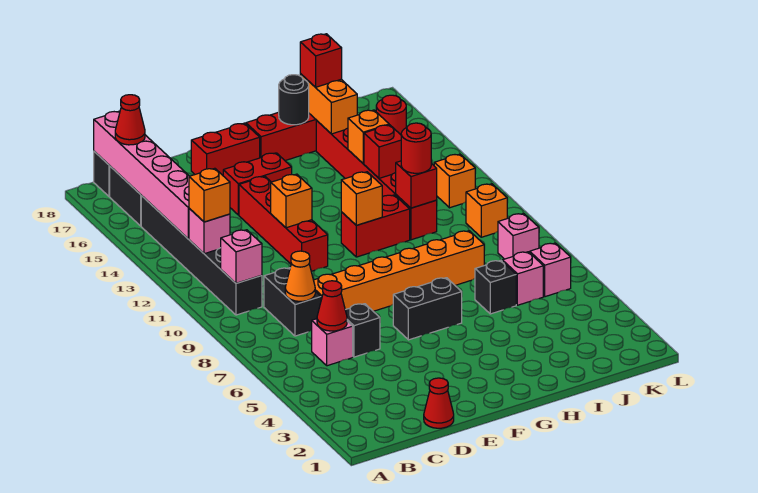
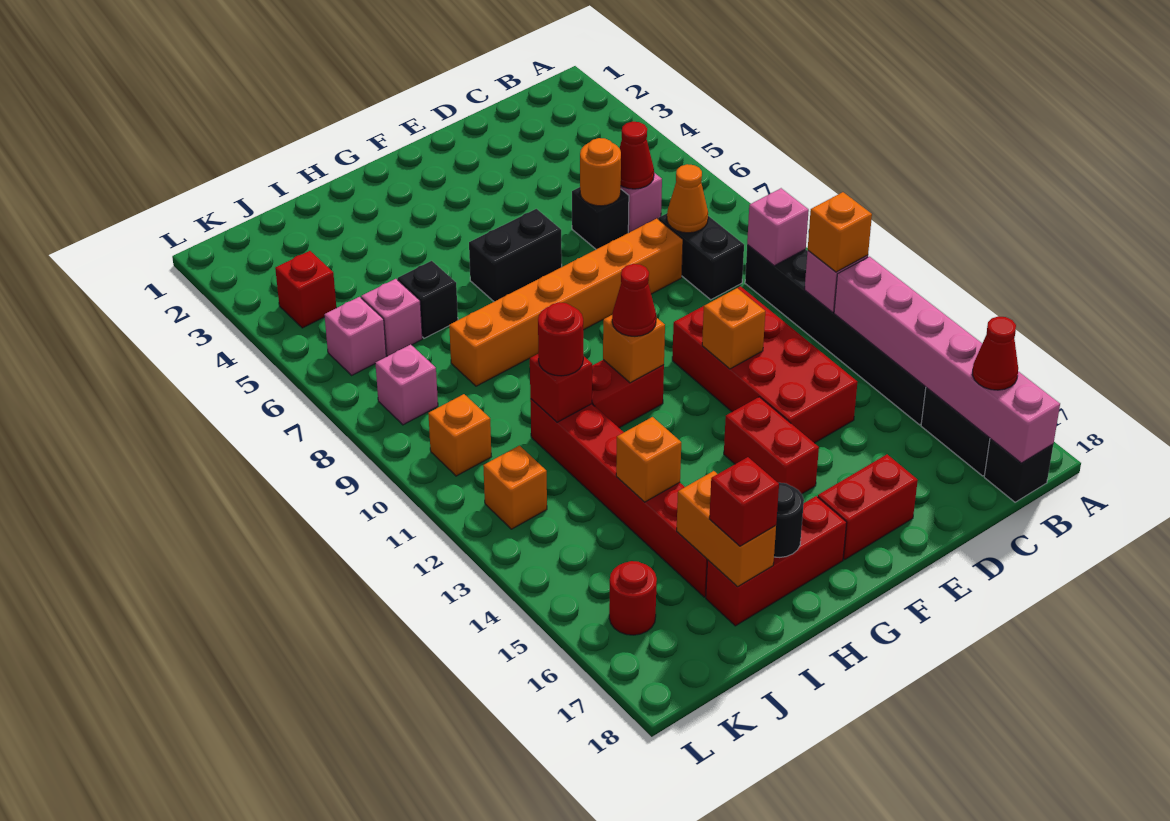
red cone D1 level 1 -> red cone G11 level 3
none -> orange round brick D6 level 2
red brick E11:E14 level 1 -> red brick D11:E14 level 1
red brick E15:F15 level 1 -> red brick F14:F15 level 1
red brick I13 level 2 -> red brick K4 level 1

